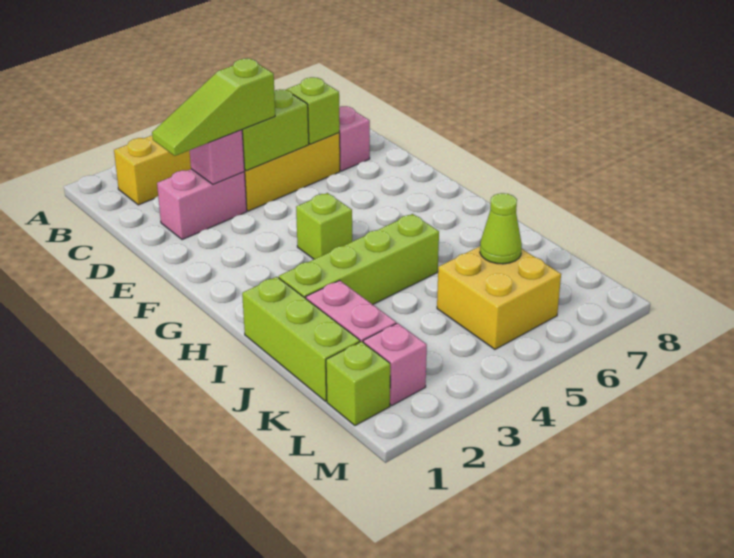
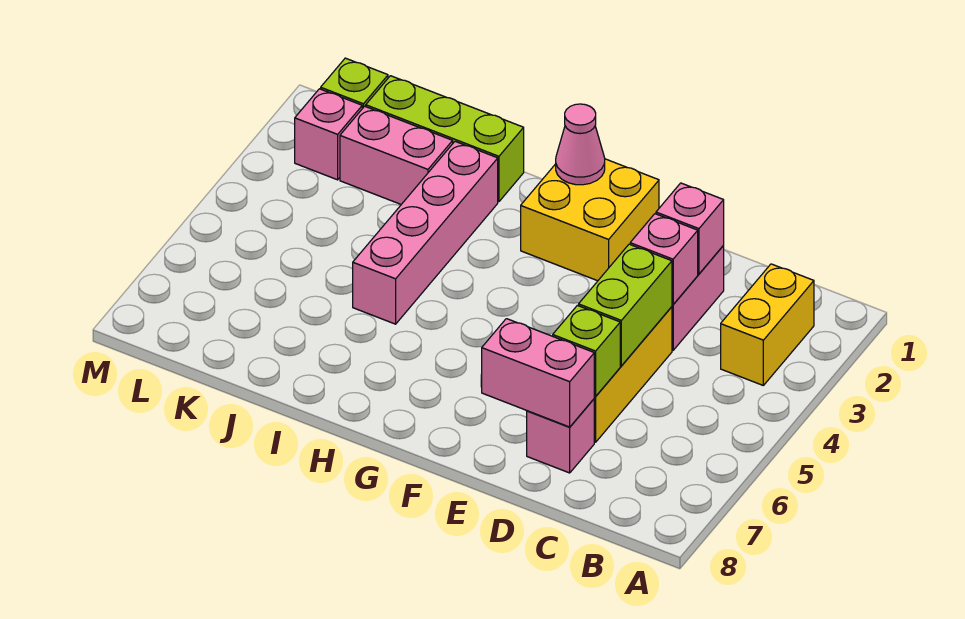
none -> pink brick D2 level 2
lime slope D2:D4 level 3 top 4 -> none
none -> pink brick D7:E7 level 2
none -> pink cone G1 level 2
lime brick G4 level 1 -> none
lime brick I2:I5 level 1 -> pink brick I2:I5 level 1
yellow brick K5:L6 level 1 -> yellow brick F1:G2 level 1
lime cone K6 level 2 -> none

